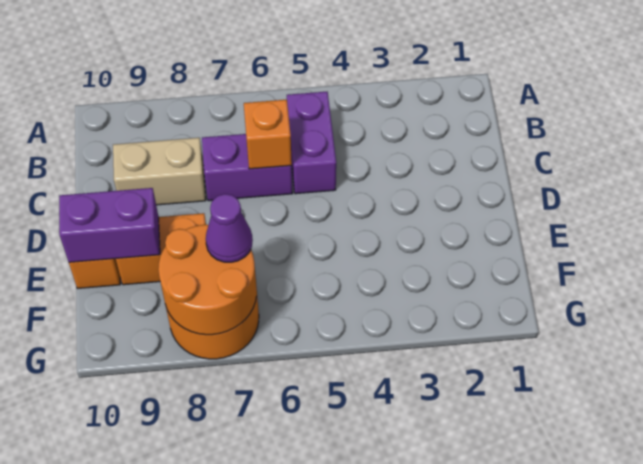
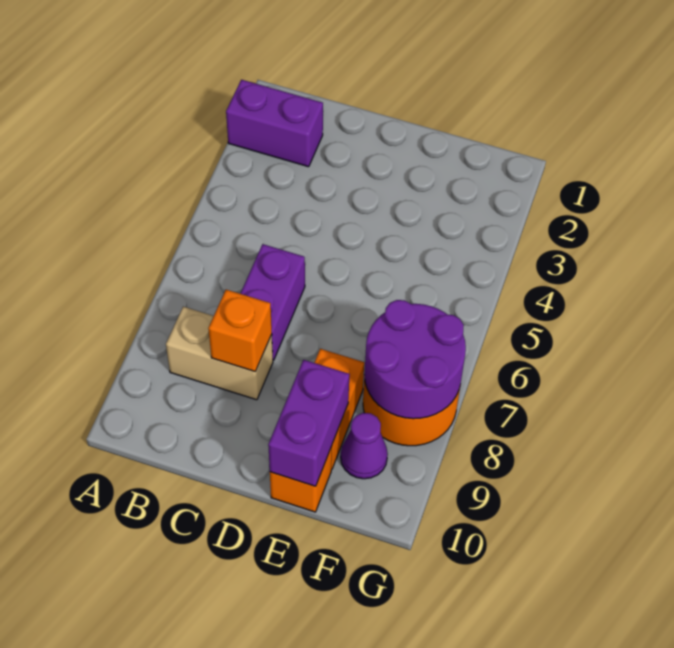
purple brick B5:C5 level 1 -> purple brick A2:B2 level 1
orange brick C6 level 2 -> orange brick C8 level 2
tan brick C8:C9 level 1 -> tan brick B8:C8 level 1
orange round brick F7:G8 level 2 -> purple round brick F7:G8 level 2
purple cone F7 level 3 -> purple cone F9 level 1

